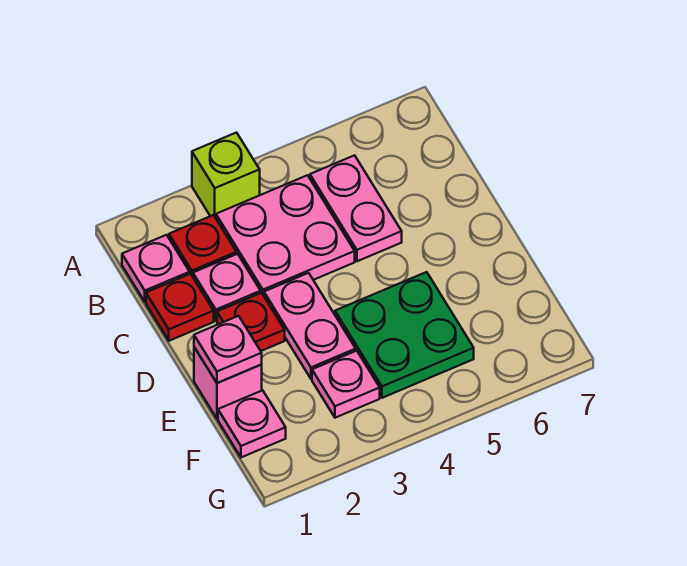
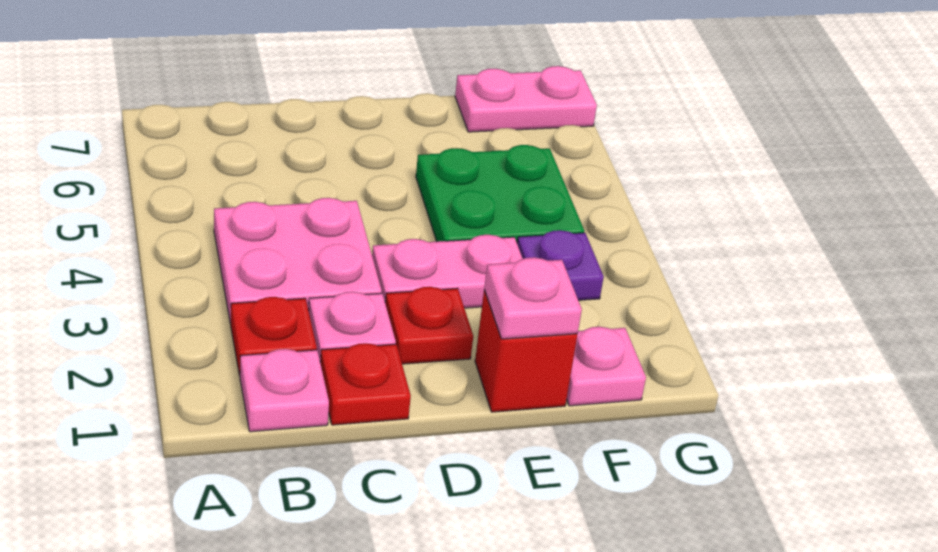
lime brick A3 level 1 -> none
pink plate B5:C5 level 1 -> pink plate F7:G7 level 1
pink brick E1 level 1 -> red brick E1 level 1
pink plate F3 level 1 -> purple plate F3 level 1

